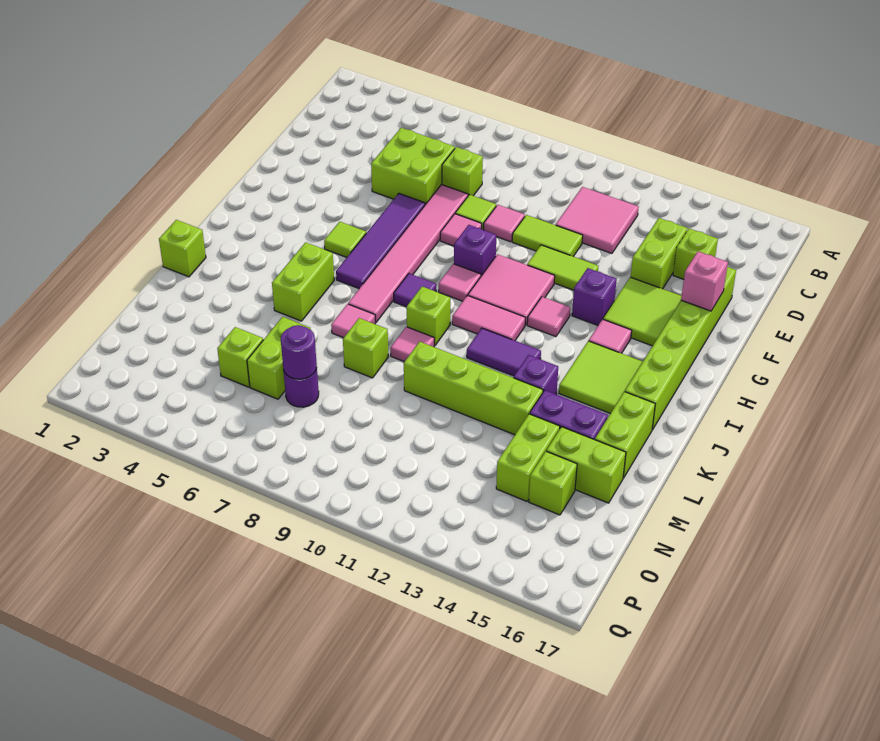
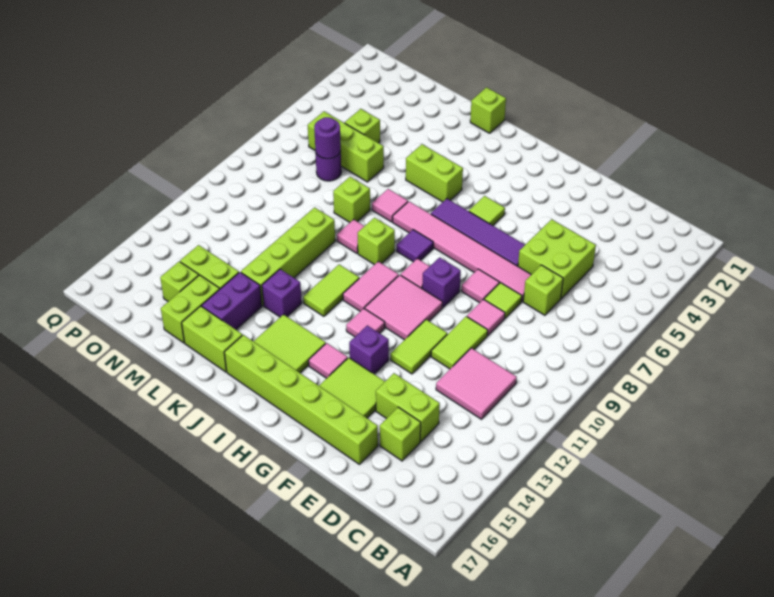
pink brick F16 level 2 -> none
purple tile J11:J12 level 1 -> lime tile J11:J12 level 1
lime brick M6:N6 level 1 -> lime brick M6:O6 level 1

